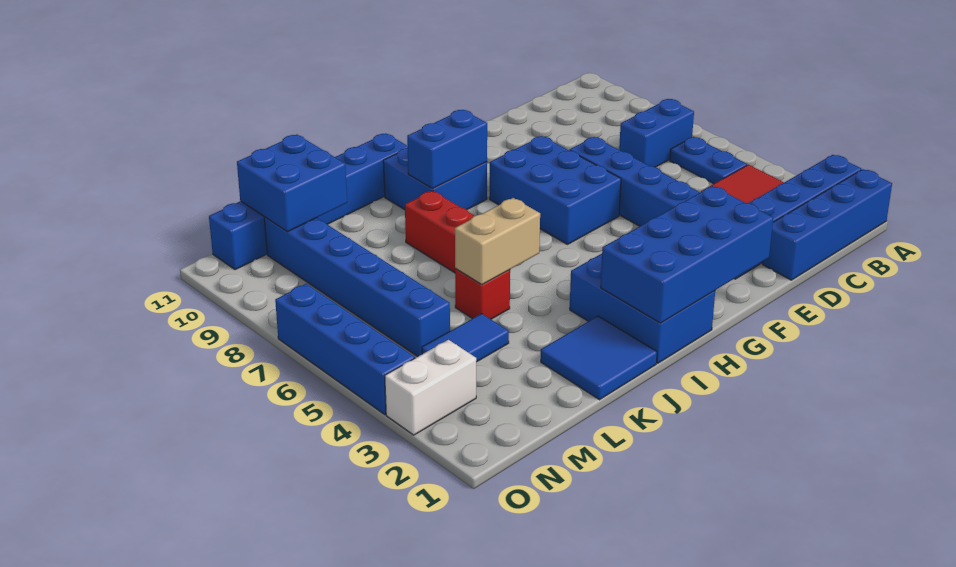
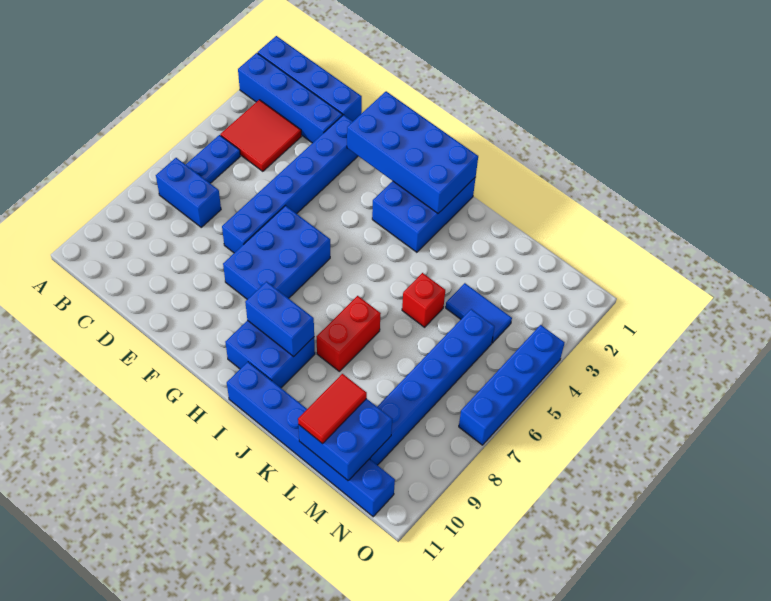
blue tile J1:K2 level 1 -> none
tan brick J5:K5 level 2 -> none
none -> red tile L10:L11 level 3
white brick N3:O3 level 1 -> none

